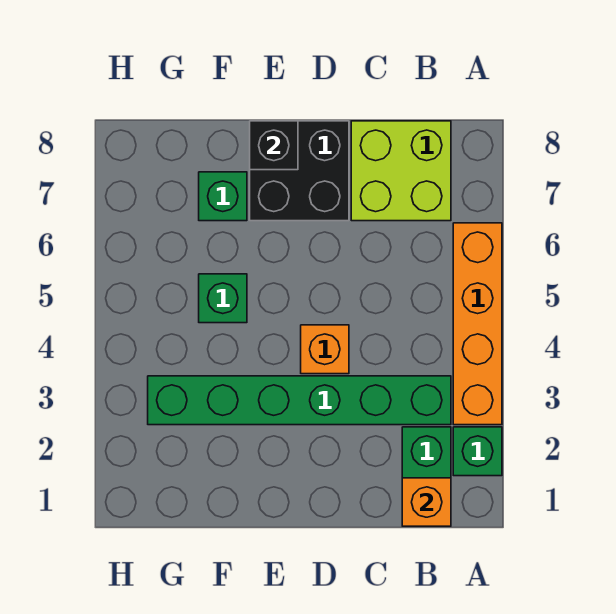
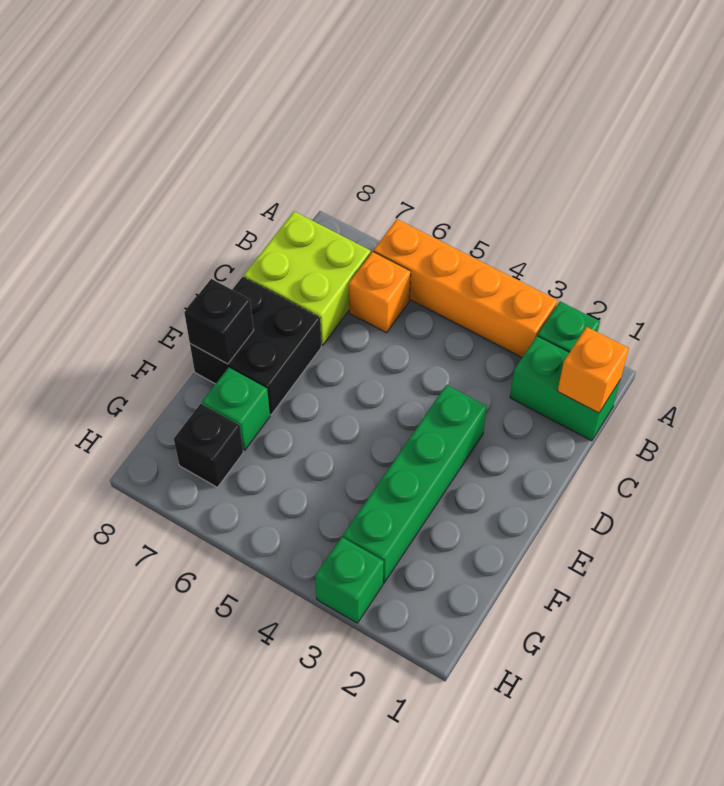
green brick B3:G3 level 1 -> green brick D3:G3 level 1
orange brick D4 level 1 -> orange brick B6 level 1
green brick F5 level 1 -> green brick H3 level 1
none -> black brick G7 level 1

